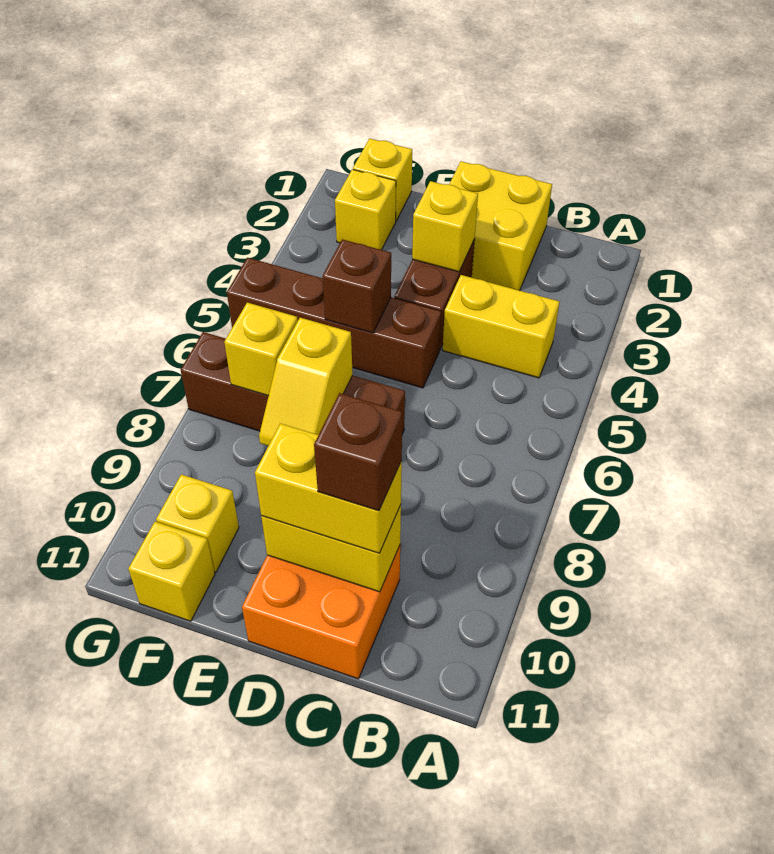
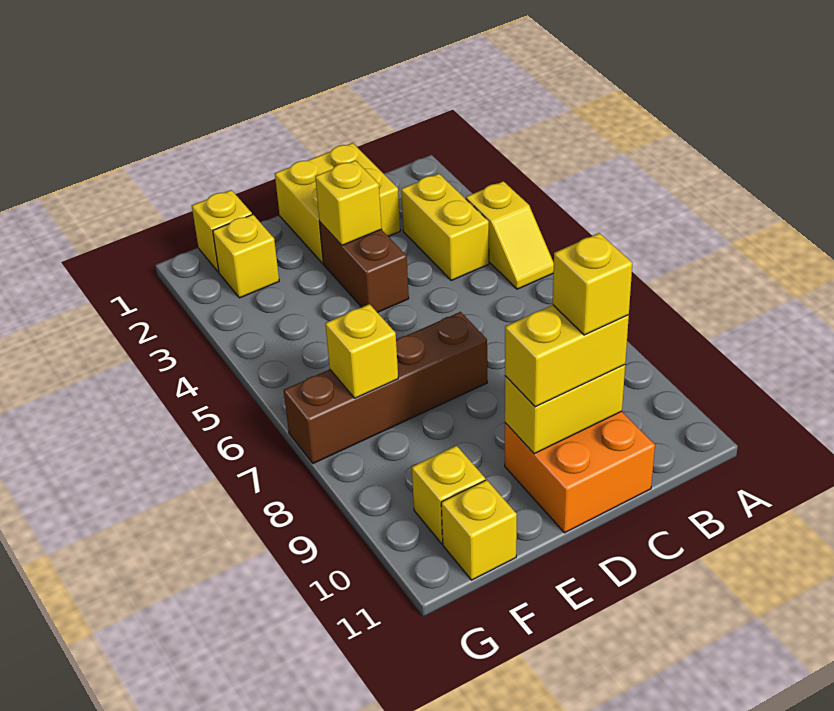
yellow brick B4:C4 level 1 -> yellow brick B3:B4 level 1
brown brick C10 level 4 -> yellow brick C10 level 4
brown brick D5:G5 level 1 -> none
brown brick E5 level 2 -> none
yellow slope E7:E8 level 2 top 7 -> yellow slope A4:A5 level 1 top 4

